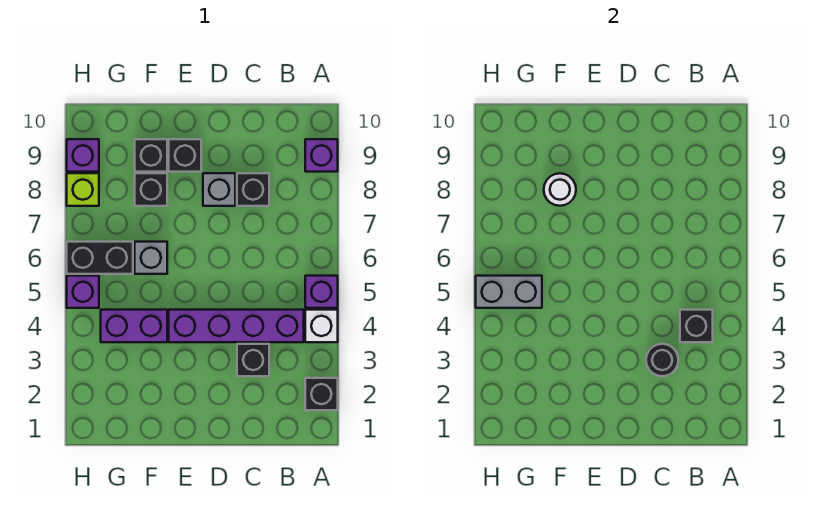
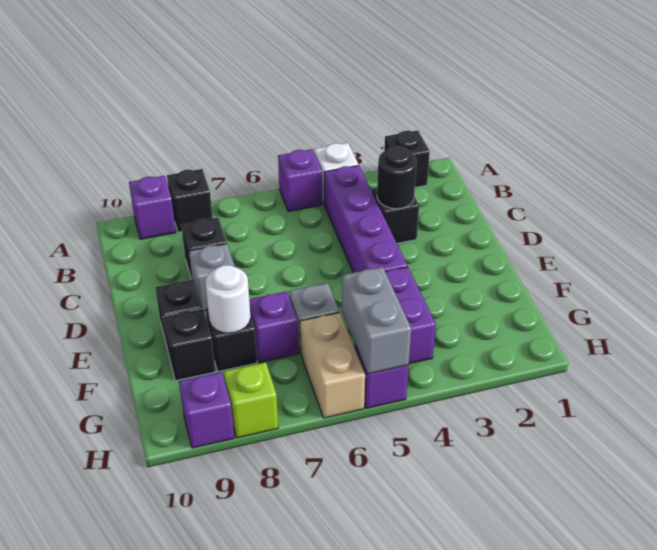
black brick B4 level 2 -> black brick A8 level 1
none -> purple brick F7 level 1
black brick G6:H6 level 1 -> tan brick G6:H6 level 1

